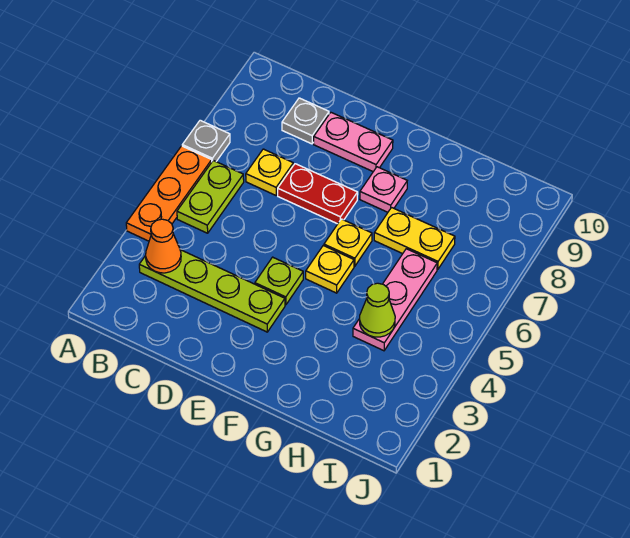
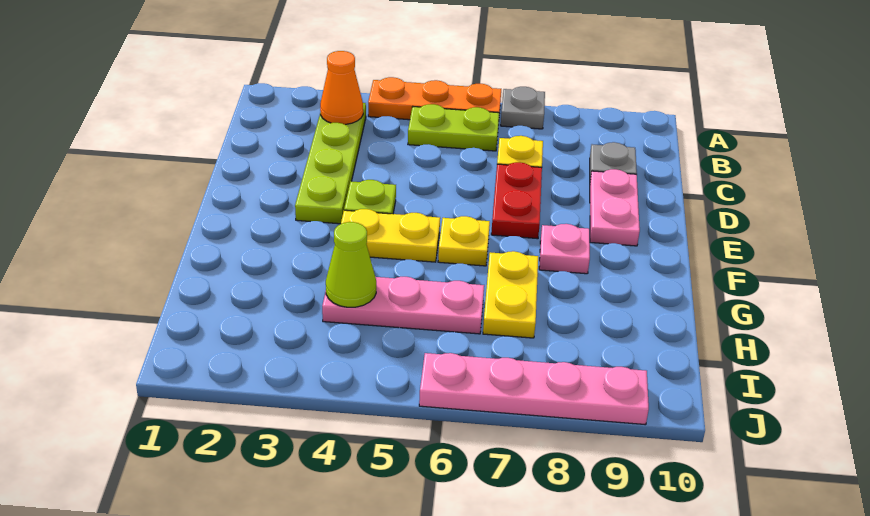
yellow plate F5 level 1 -> yellow plate F4:F5 level 1
none -> pink plate J6:J9 level 1

